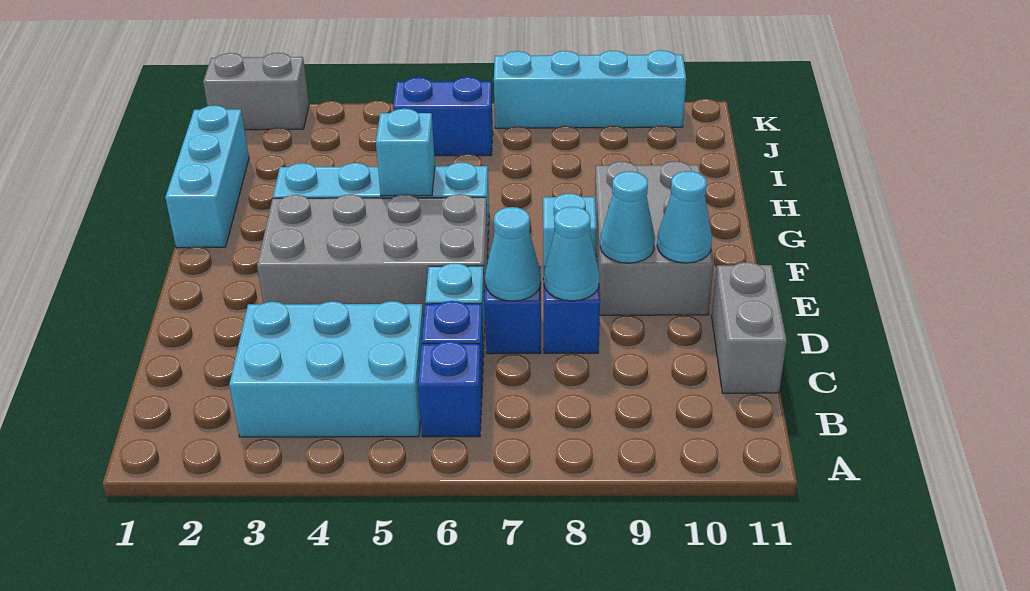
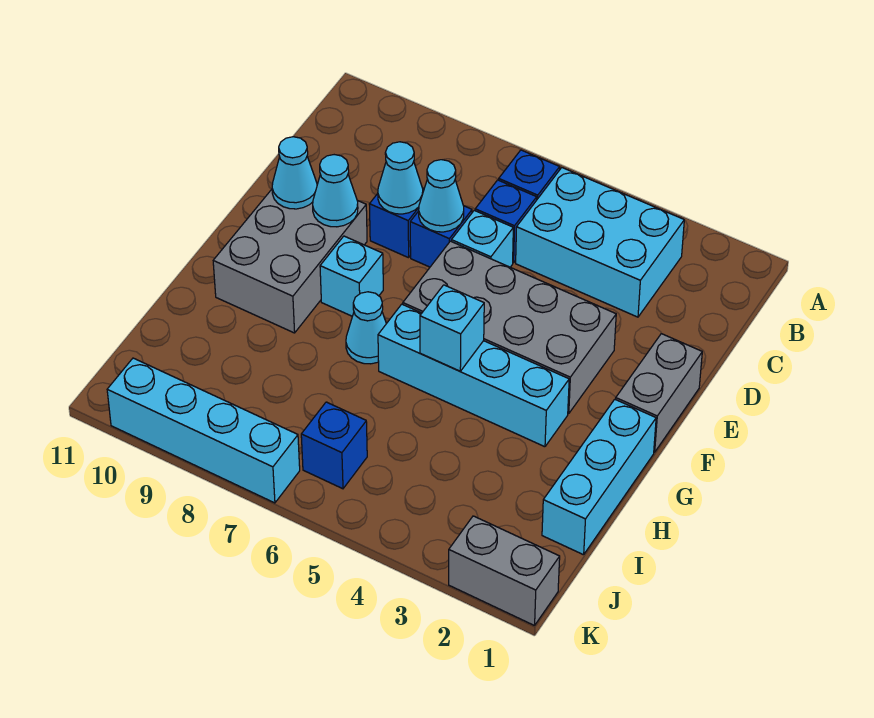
grey brick C11:D11 level 1 -> grey brick E1:F1 level 1
none -> cyan cone G7 level 1
blue brick J5:J6 level 1 -> blue brick J6 level 1

